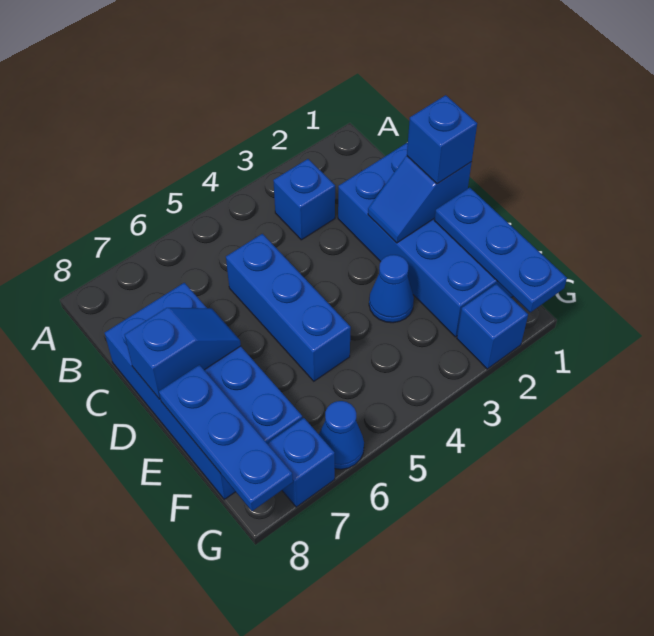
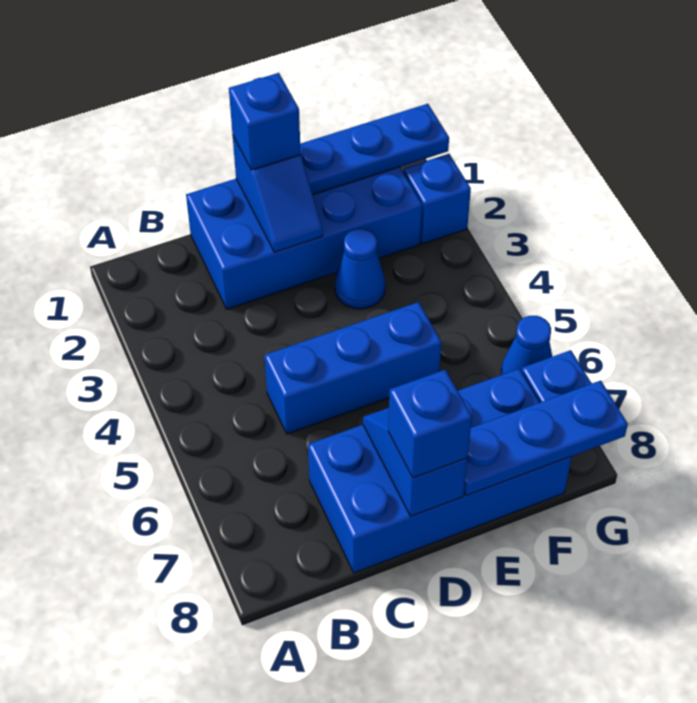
blue brick B3 level 1 -> blue brick D8 level 3

